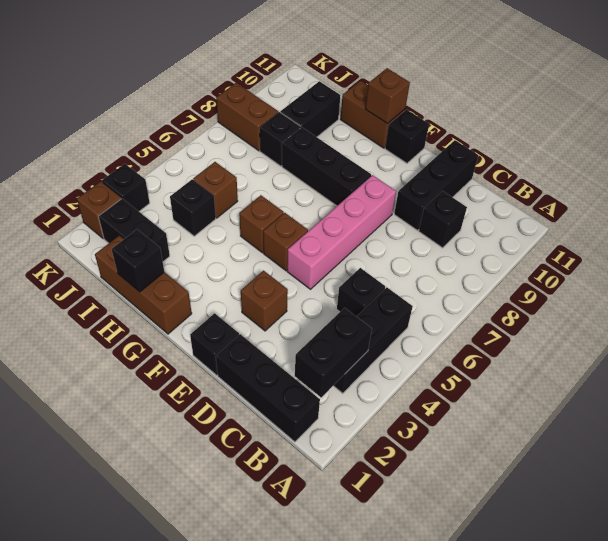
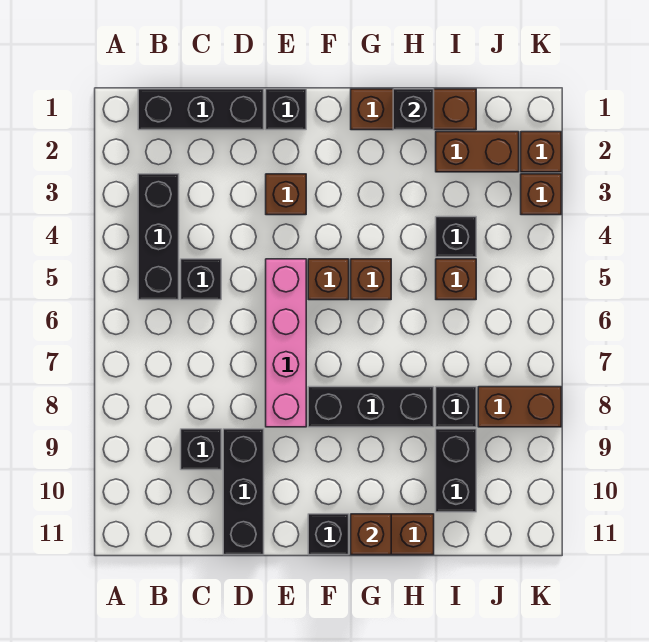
black brick B2:B3 level 2 -> none
black brick I2:J2 level 1 -> brown brick I2:J2 level 1
black brick K3 level 1 -> brown brick K3 level 1

